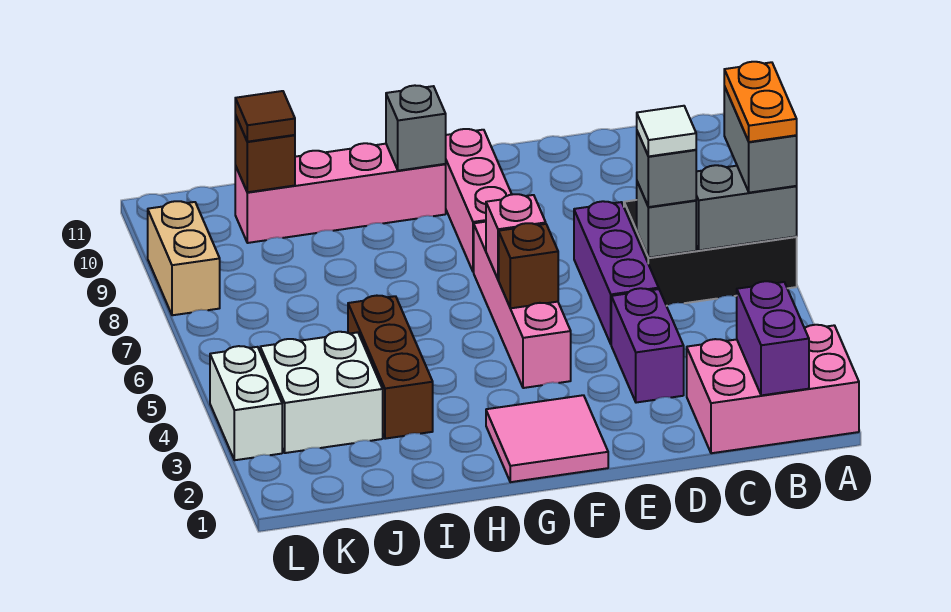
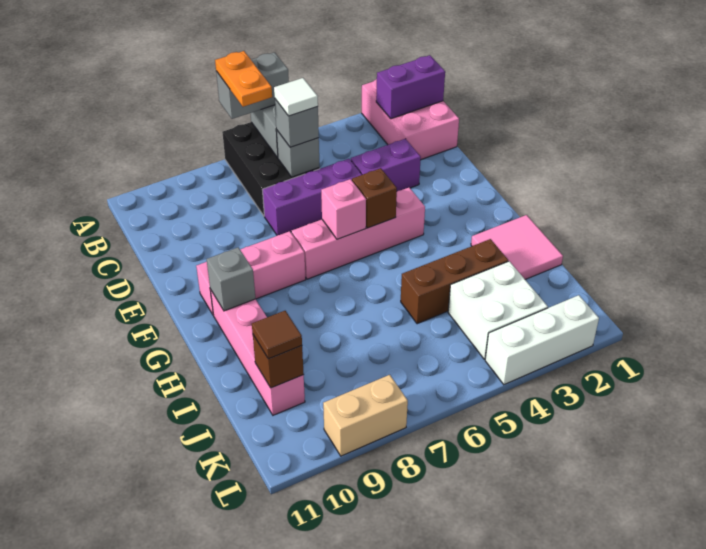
orange plate A6:A7 level 4 -> orange plate A7:B7 level 4
pink tile F1:G2 level 1 -> pink tile H1:I2 level 1
white brick L3:L4 level 1 -> white brick L2:L4 level 1

